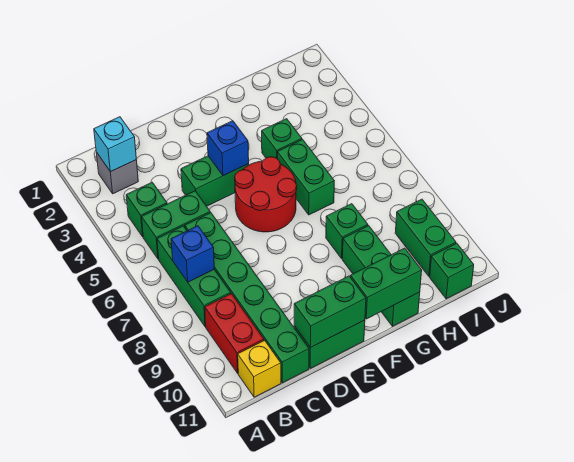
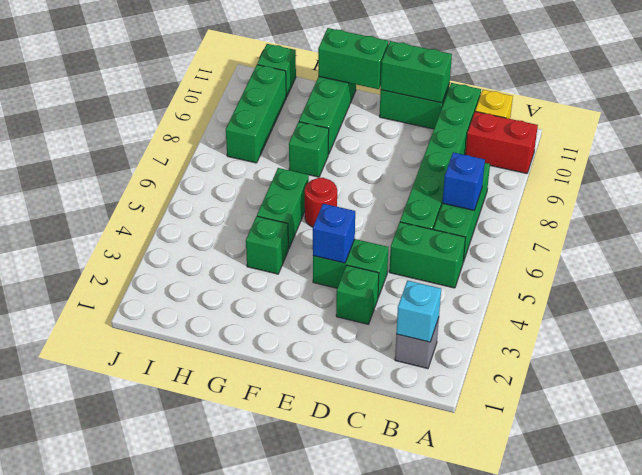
green brick B4 level 1 -> green brick D3 level 1
red brick B9:B10 level 1 -> red brick A10:B10 level 1
red round brick E5:F6 level 1 -> red round brick F6 level 1
green brick I9:I10 level 1 -> green brick I8:I10 level 1

